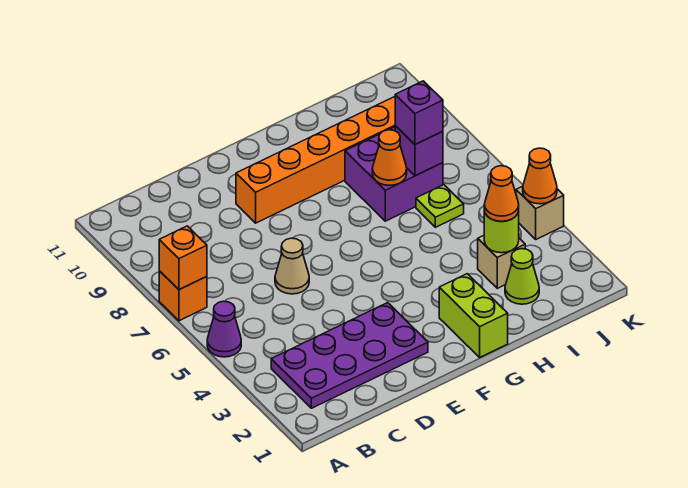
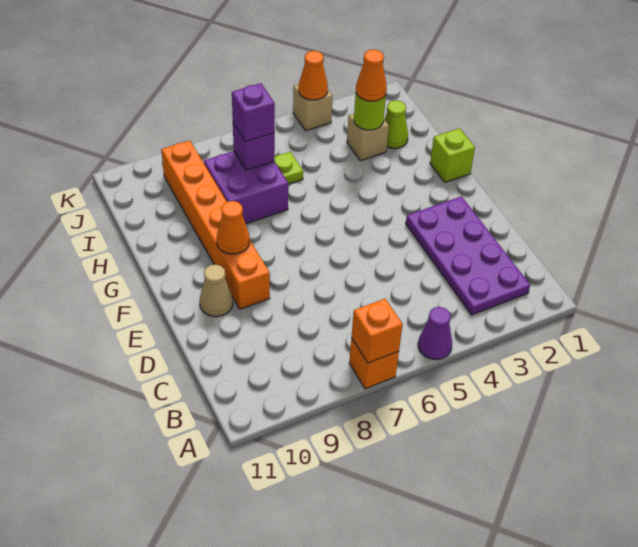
tan cone D6 level 1 -> tan cone E10 level 1
lime brick G1:G2 level 1 -> lime brick G1 level 1
orange cone H7 level 2 -> orange cone F9 level 2

